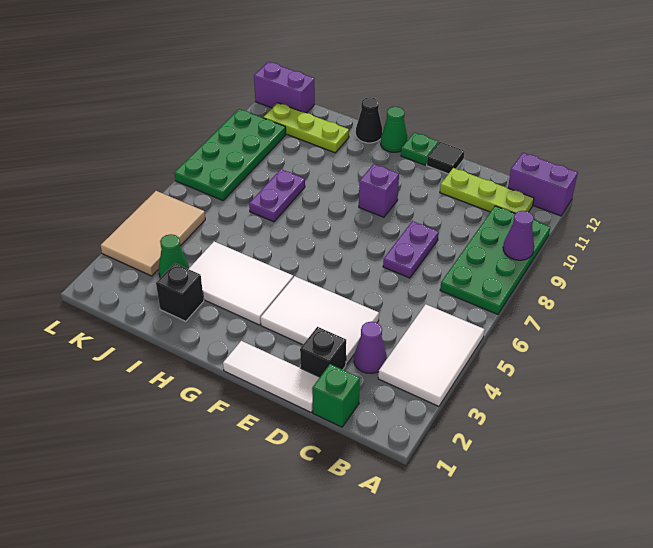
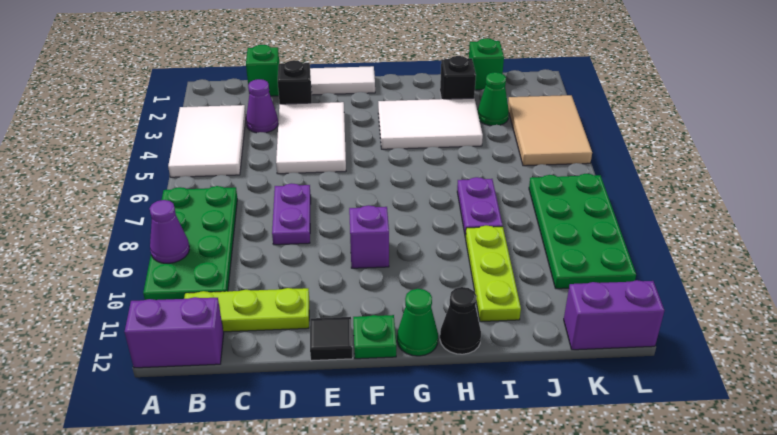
white tile D3:F4 level 1 -> white tile D3:E5 level 1
lime plate I11:K11 level 1 -> lime plate I9:I11 level 1
none -> green brick J1 level 1

